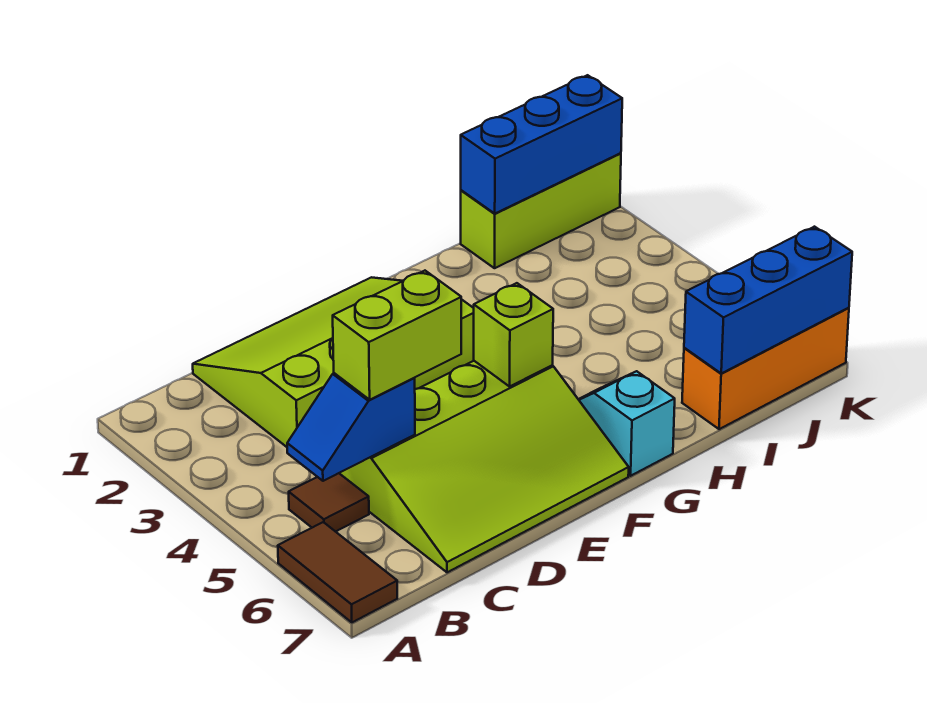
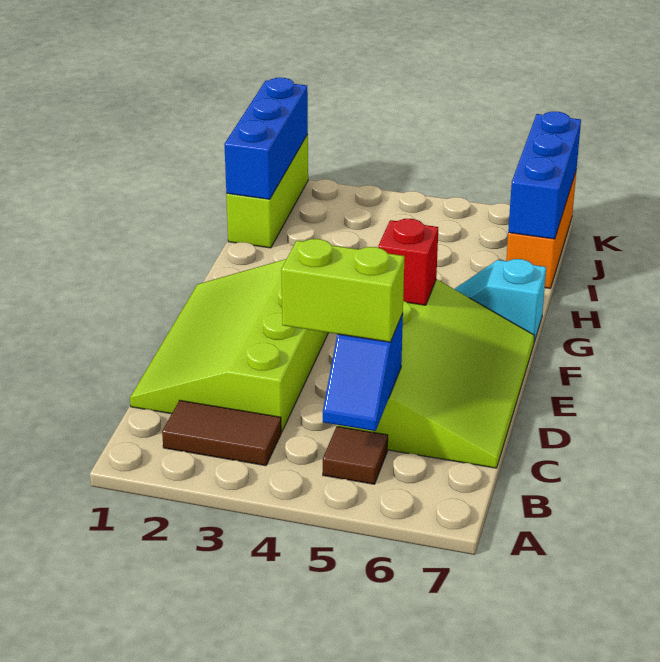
brown tile A6:A7 level 1 -> brown tile B2:B3 level 1
lime brick C5:D5 level 3 -> lime brick C4:C5 level 3
lime brick F5 level 2 -> red brick F5 level 2

